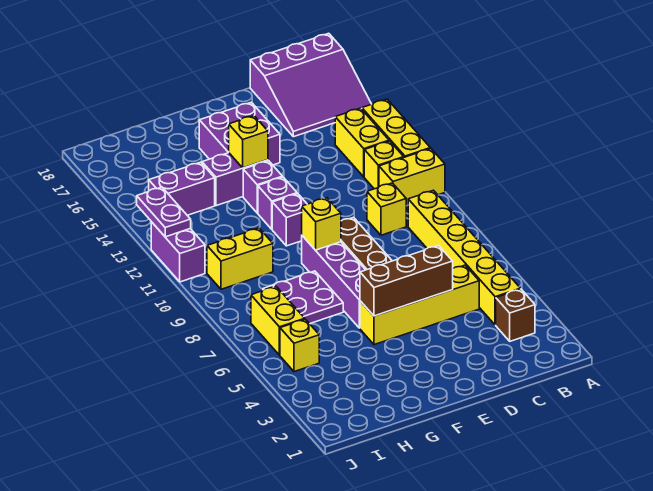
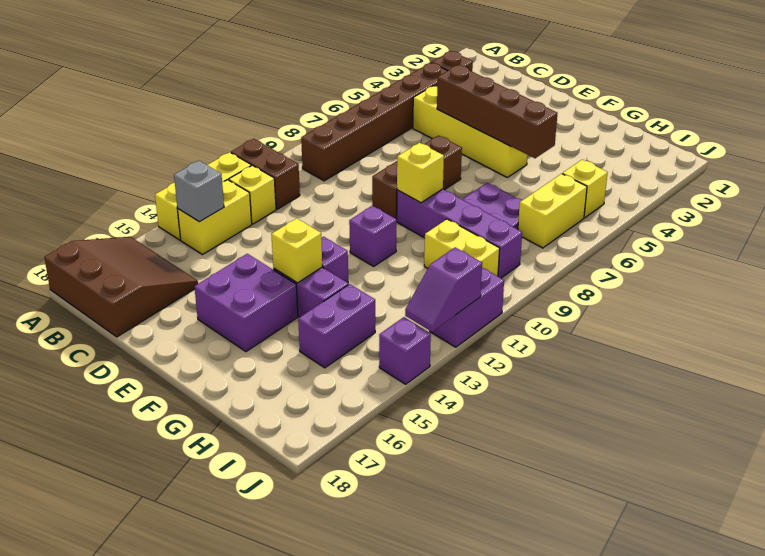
yellow brick A11:B11 level 1 -> brown brick A11:B11 level 1
purple slope A16:C18 level 1 top 18 -> brown slope A16:C18 level 1 top 18
yellow brick B4:B9 level 1 -> brown brick B4:B9 level 1
none -> grey brick B14 level 2
yellow brick C10 level 1 -> none
brown brick D5:F5 level 2 -> brown brick D5:G5 level 2
purple brick F6:F9 level 1 -> purple brick F9:I9 level 1
purple brick F12 level 1 -> purple brick J14 level 1
purple brick H14:I14 level 1 -> purple brick H14:H15 level 1
purple plate J12:J13 level 2 -> purple slope J12:J13 level 2 top 12

